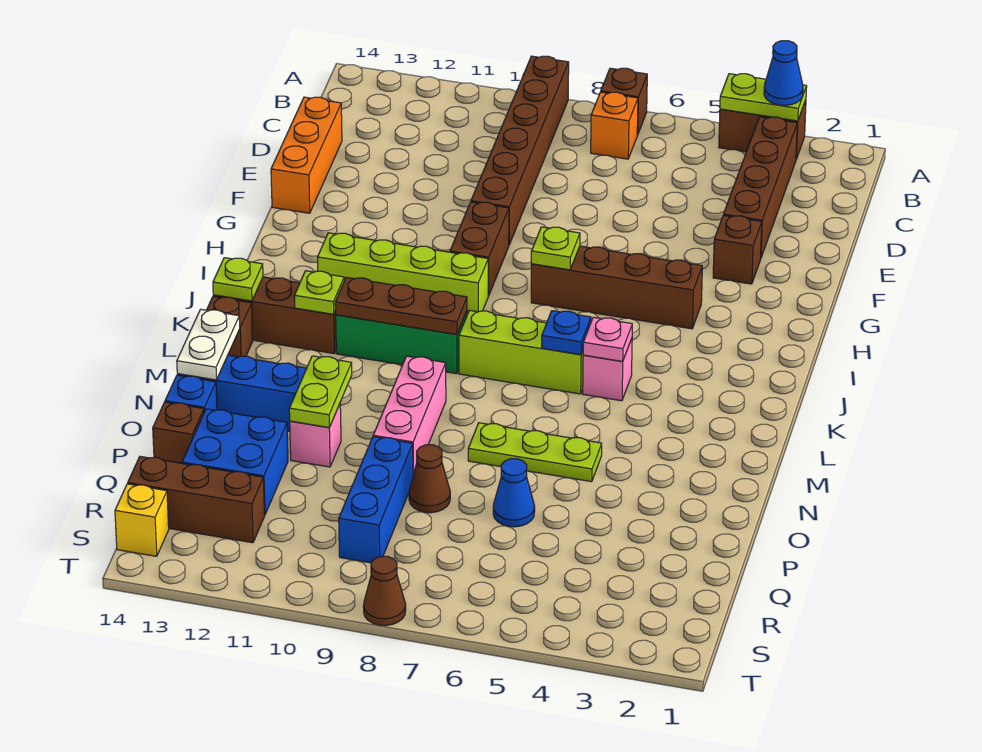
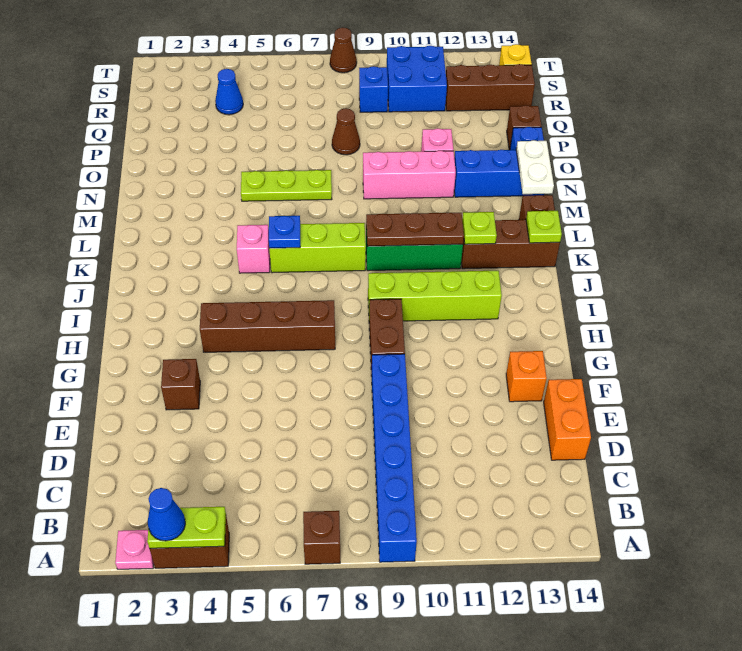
brown brick A9:F9 level 1 -> blue brick A9:F9 level 1
brown brick B3:E3 level 1 -> none
orange brick B7 level 1 -> orange brick F13 level 1
orange brick D14:F14 level 1 -> orange brick D14:E14 level 1
lime plate H7 level 2 -> none
pink plate K5 level 2 -> pink plate A2 level 1
pink brick M9:O9 level 1 -> pink brick N9:N11 level 1
lime plate N11:O11 level 2 -> none
blue cone P6 level 1 -> blue cone R4 level 1
blue brick P9:R9 level 1 -> blue brick R9 level 1
blue brick P12:Q13 level 1 -> blue brick R10:S11 level 1

